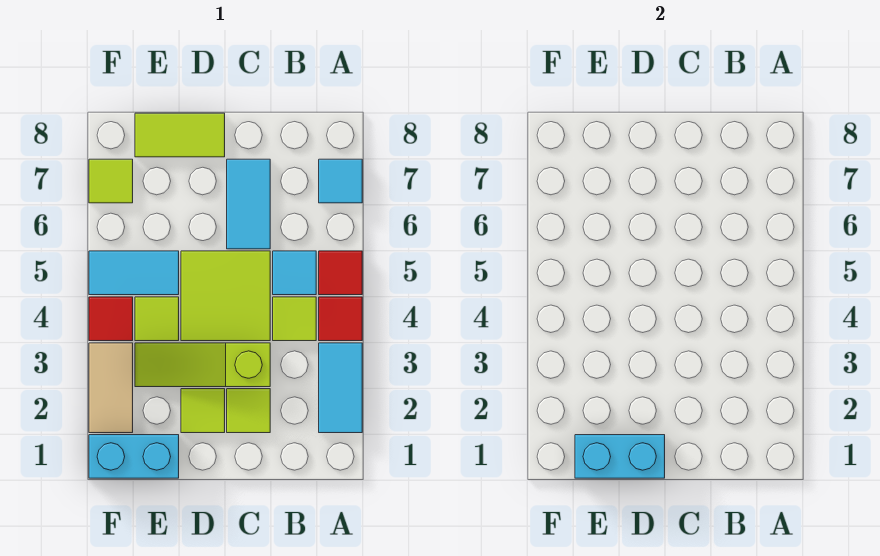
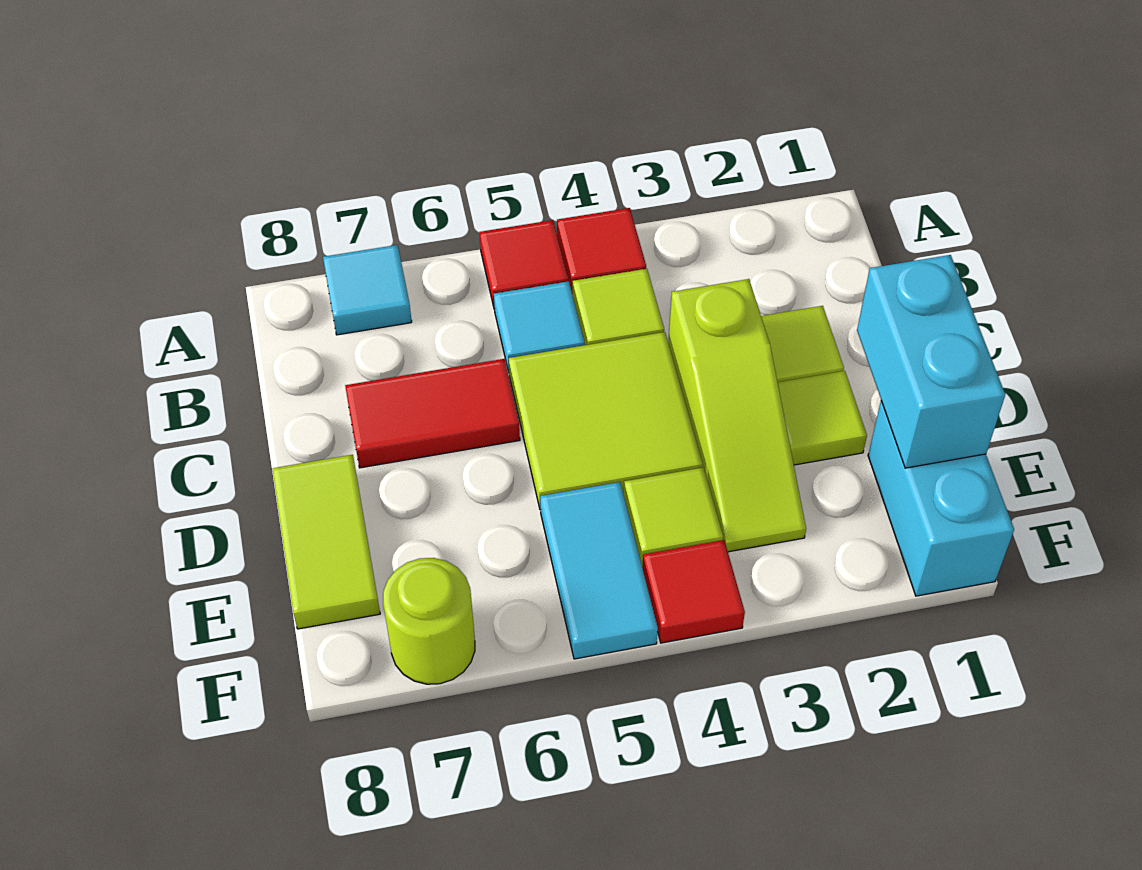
cyan tile A2:A3 level 1 -> none
cyan tile C6:C7 level 1 -> red tile C6:C7 level 1
tan tile F2:F3 level 1 -> none
lime tile F7 level 1 -> lime round brick F7 level 1

